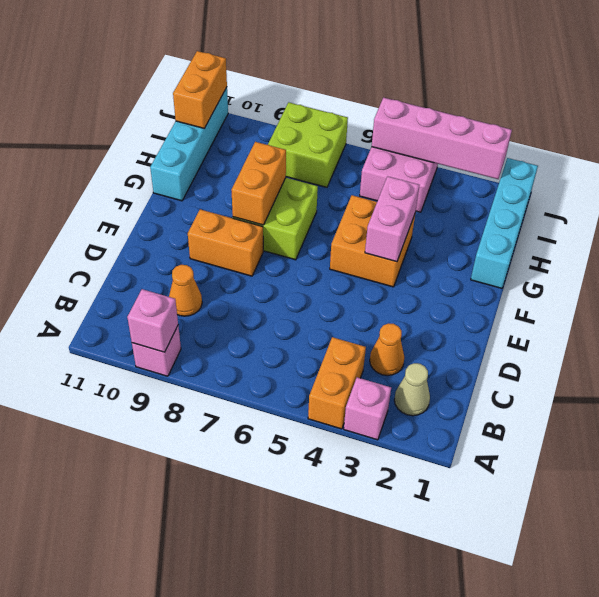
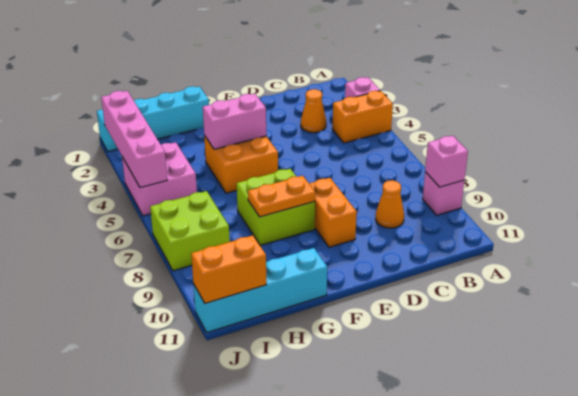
tan cone B2 level 1 -> none
orange brick F8:G8 level 2 -> orange plate F8:G8 level 2

